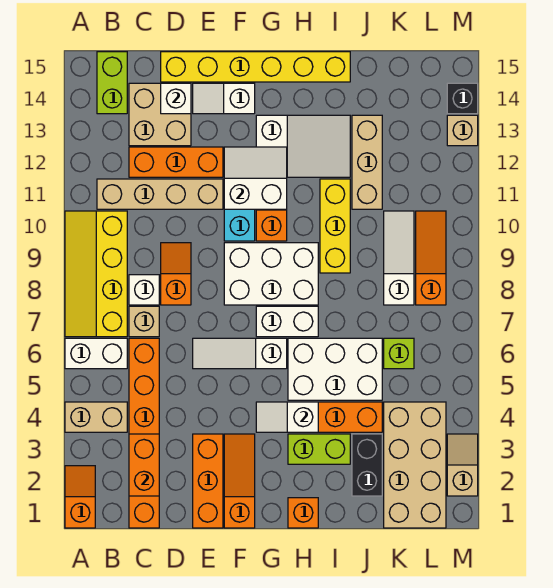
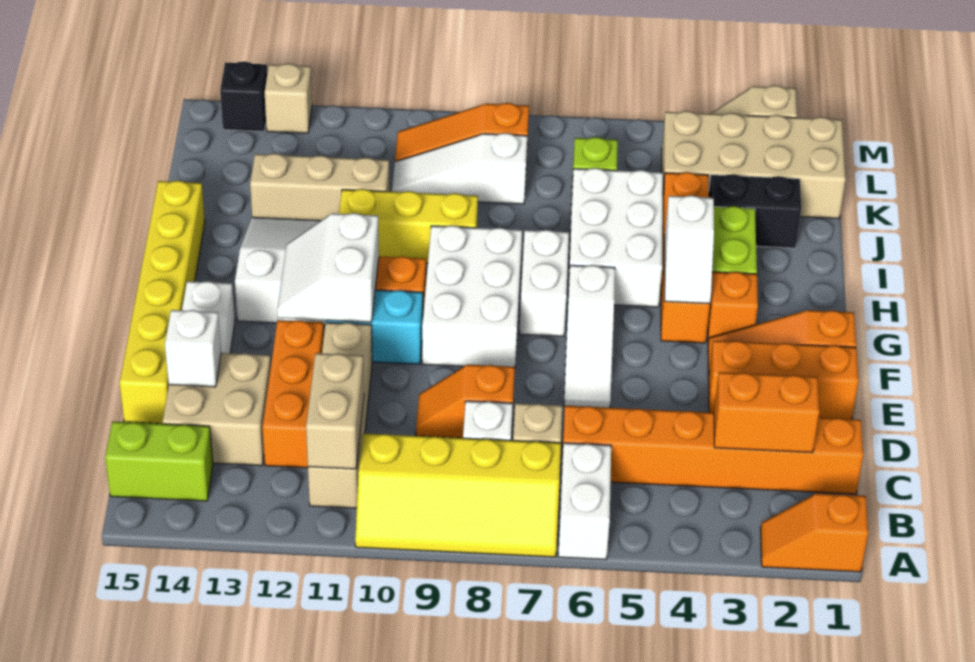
tan brick A4:B4 level 1 -> tan brick B11:C11 level 2
orange brick H1 level 1 -> orange brick G3 level 1

